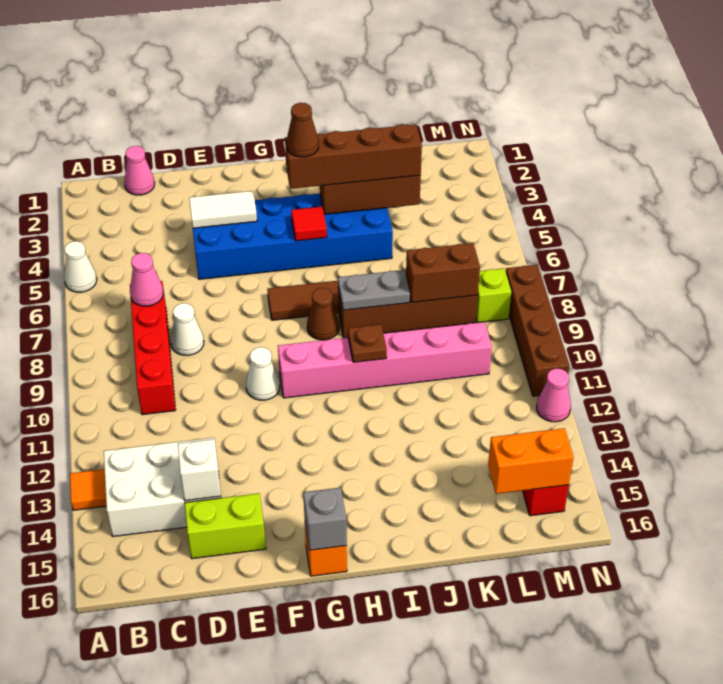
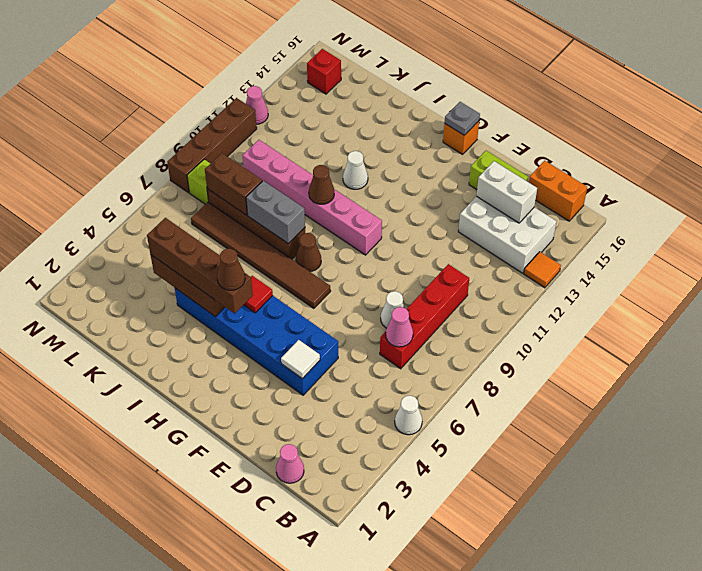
white brick D14 level 2 -> white brick C14:D14 level 2
white tile E4:F4 level 2 -> white tile E4 level 2
white cone F10 level 1 -> white cone I12 level 1
grey brick G16 level 2 -> grey plate G16 level 2
grey plate I8:J8 level 2 -> grey brick I8:J8 level 2
brown plate I10 level 2 -> brown cone I10 level 2
orange brick L15:M15 level 2 -> orange brick B16:C16 level 1

